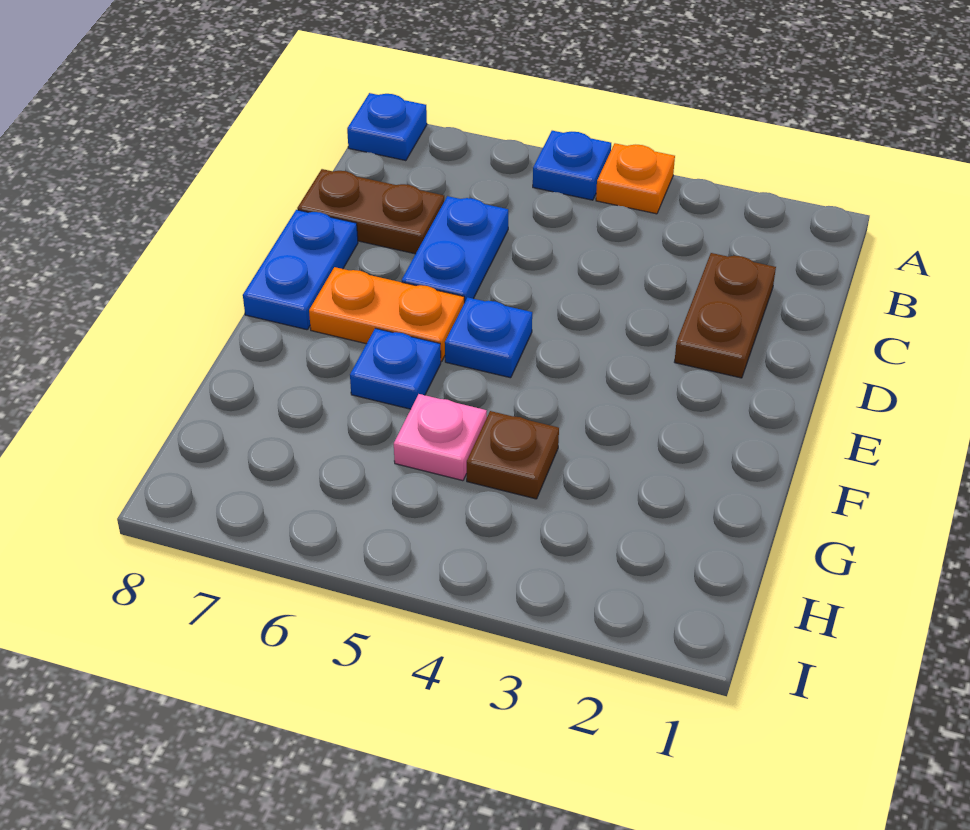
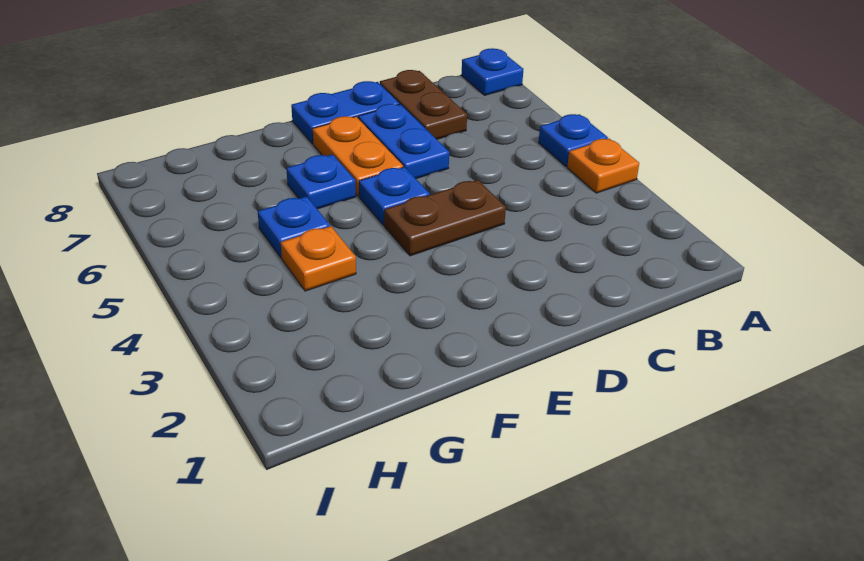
brown plate C2:D2 level 1 -> brown plate D4:E4 level 1
blue plate C6:D6 level 1 -> blue plate D6:D7 level 1
brown plate G4 level 1 -> orange plate G4 level 1
pink plate G5 level 1 -> blue plate G5 level 1

